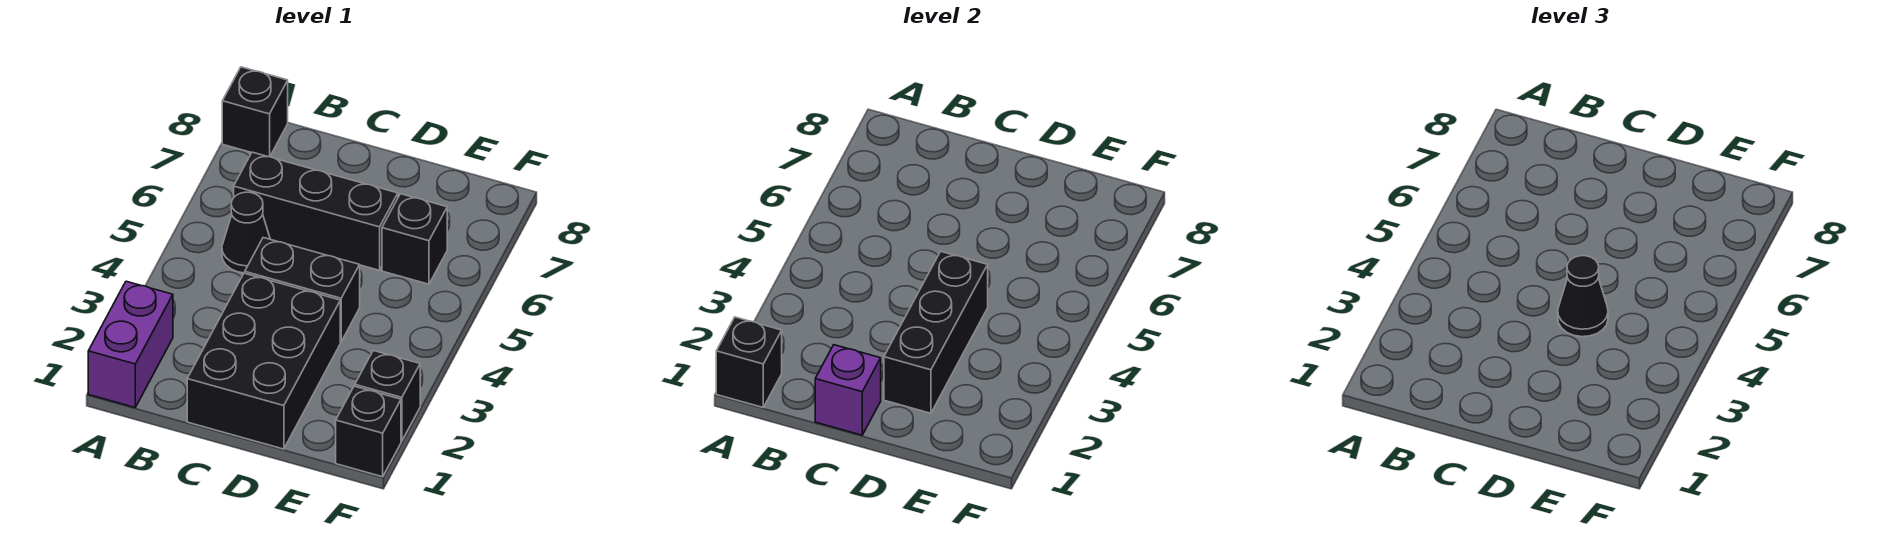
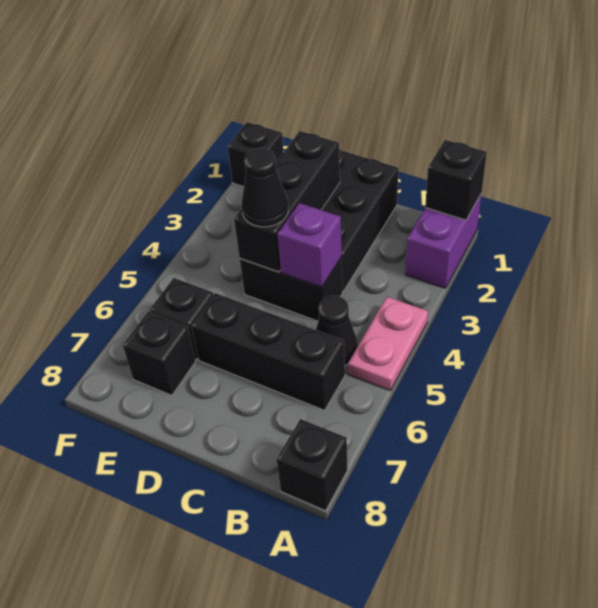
none -> pink plate A4:A5 level 1
purple brick C1 level 2 -> purple brick C4 level 2
black brick F2 level 1 -> black brick E7 level 1

